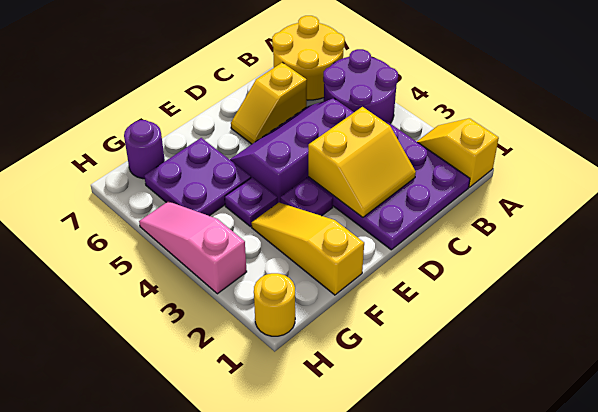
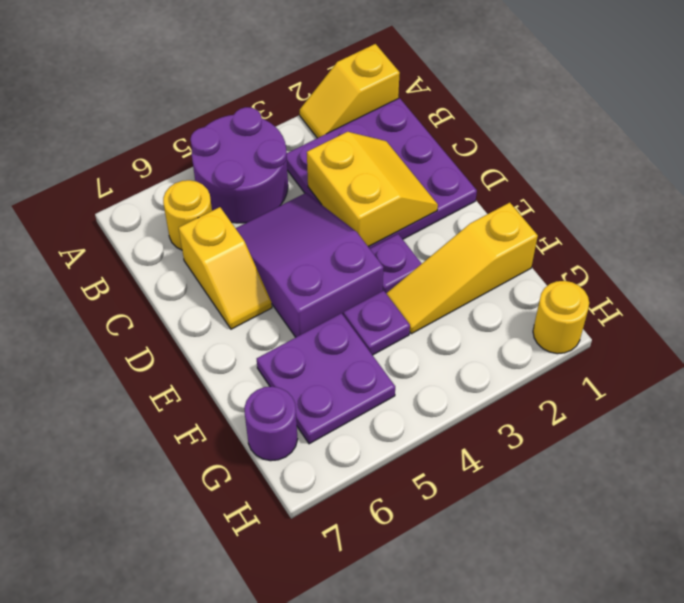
yellow round brick A6:B7 level 1 -> yellow round brick B6 level 1
purple slope C4:E5 level 1 top 4 -> purple slope C4:E5 level 1 top E
pink slope H3:H5 level 1 top 3 -> none

